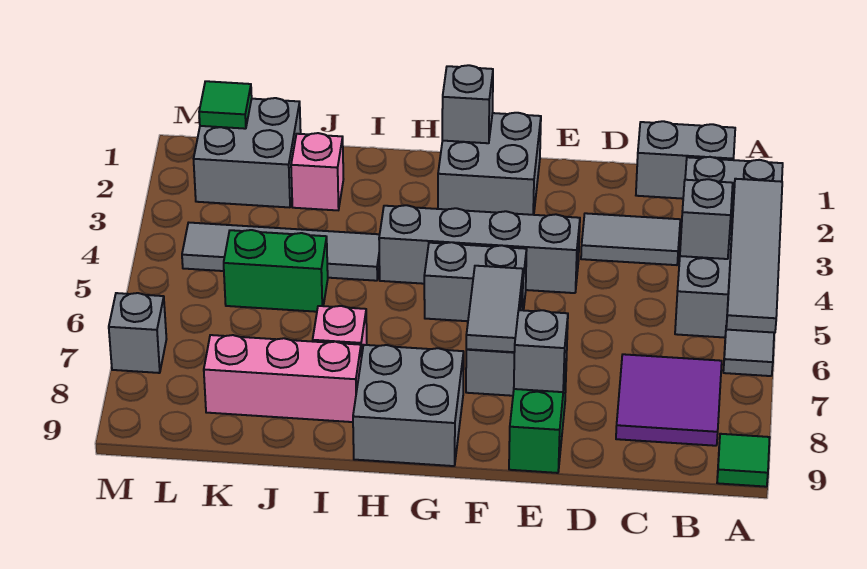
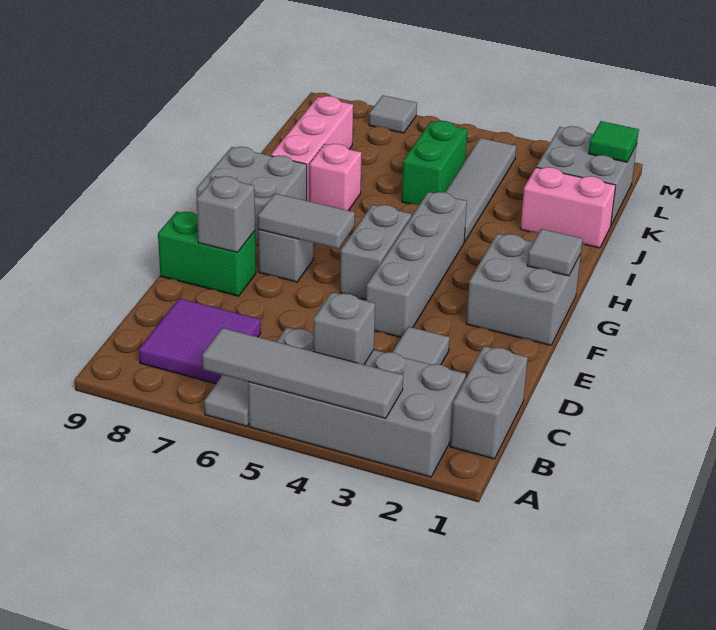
green tile A9 level 1 -> none
grey brick G1 level 2 -> grey tile G1 level 2
pink brick J2 level 1 -> pink brick J1:J2 level 1
grey brick M7 level 1 -> grey tile M7 level 1

